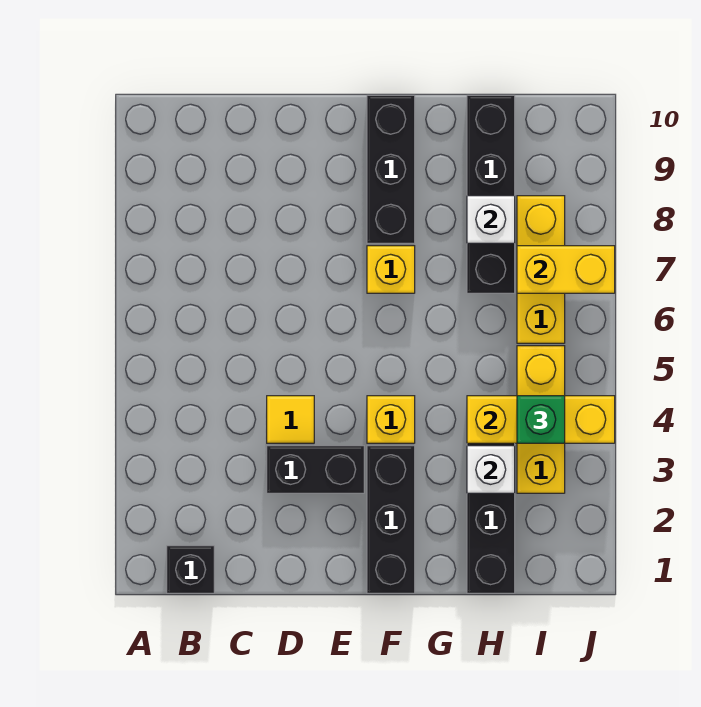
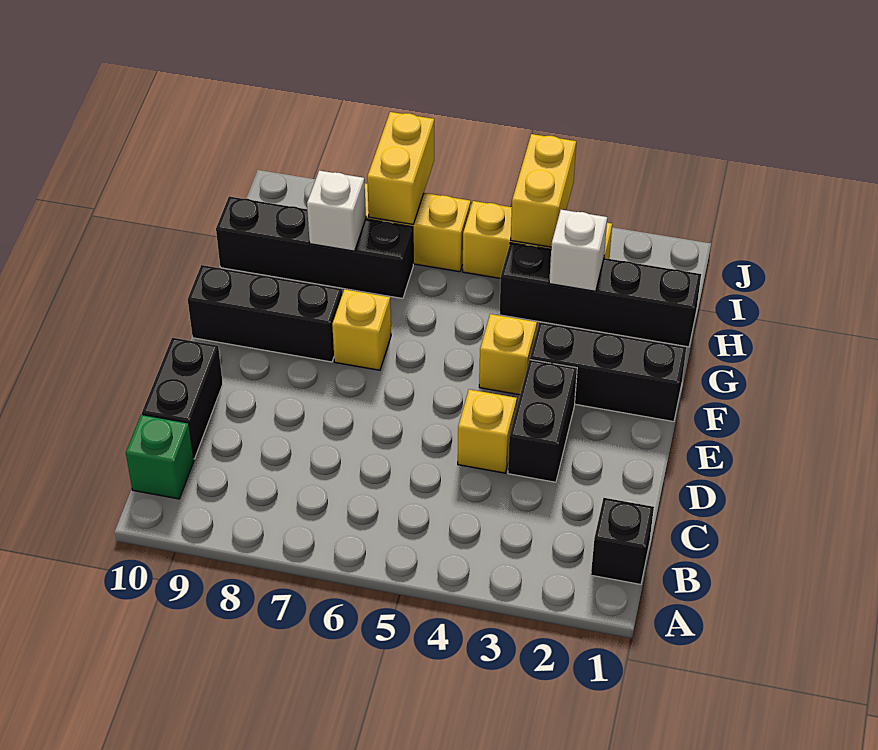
none -> black brick C10:D10 level 1
yellow tile D4 level 1 -> yellow brick D4 level 1
yellow brick H4:J4 level 2 -> yellow brick I4:J4 level 2
green brick I4 level 3 -> green brick B10 level 1

